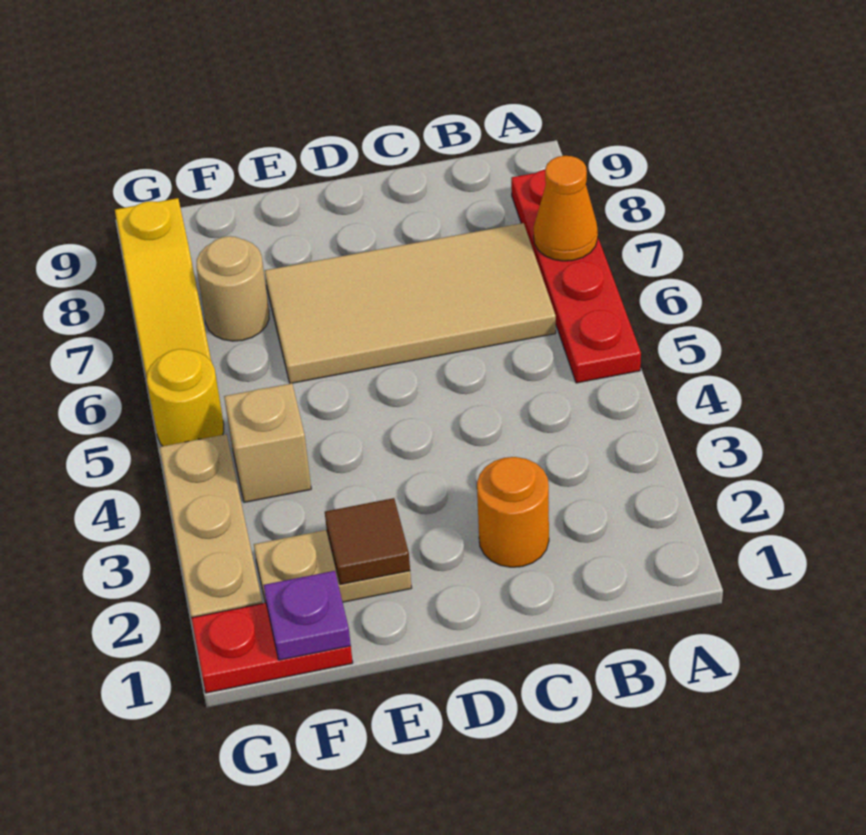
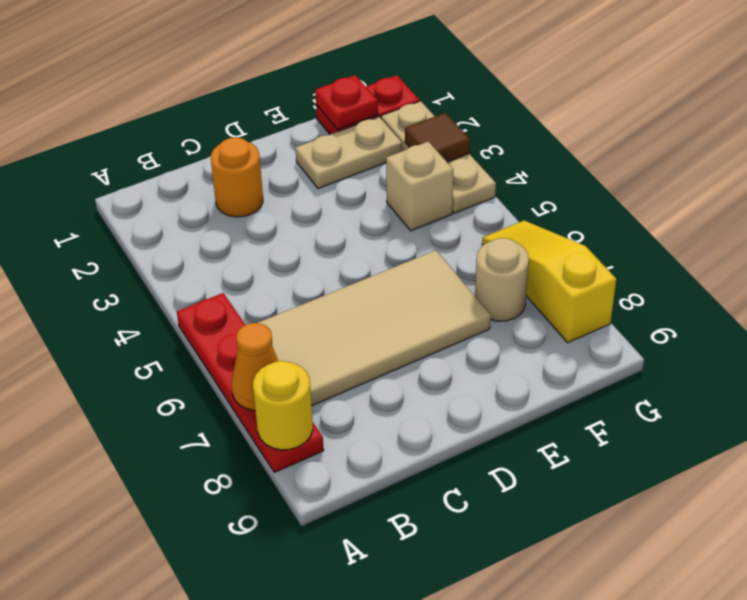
brown tile E2 level 2 -> brown tile G3 level 2
purple plate F1 level 2 -> red plate F1 level 2
yellow round brick G5 level 1 -> yellow round brick A8 level 2

